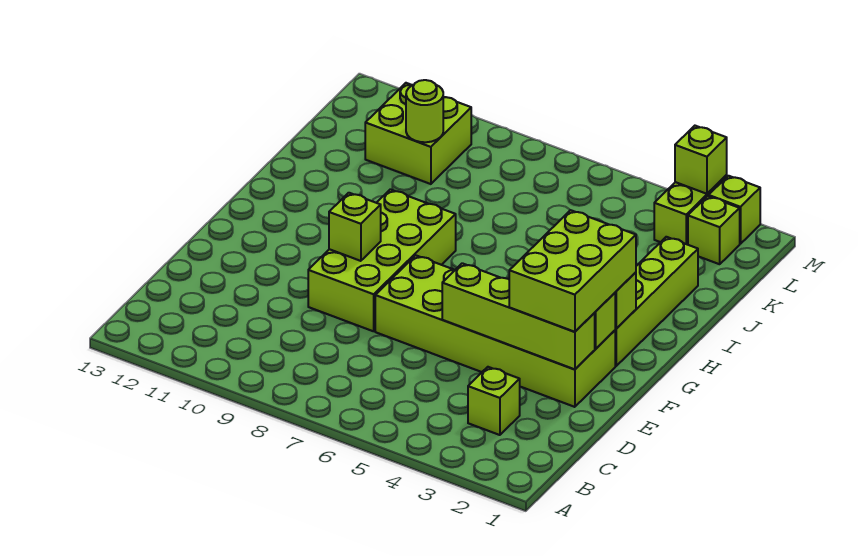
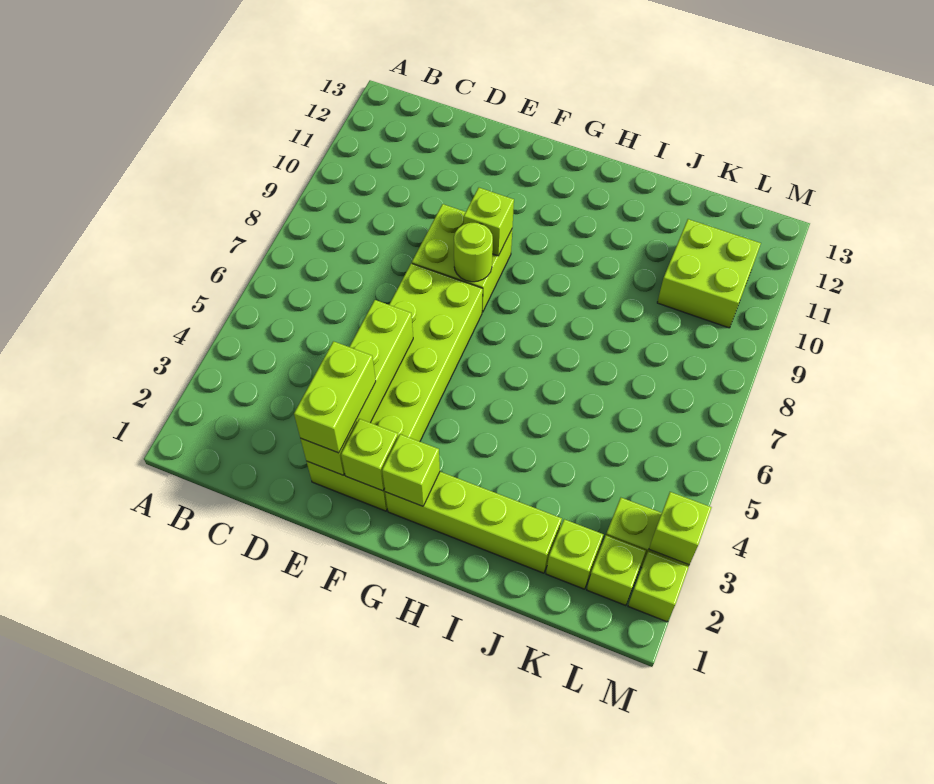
lime brick C3 level 1 -> lime brick K2 level 1
lime brick E2:G3 level 3 -> lime brick E2:E3 level 3
lime brick E8:H9 level 1 -> lime brick E8:F9 level 1
lime round brick K10 level 2 -> lime round brick F8 level 2

